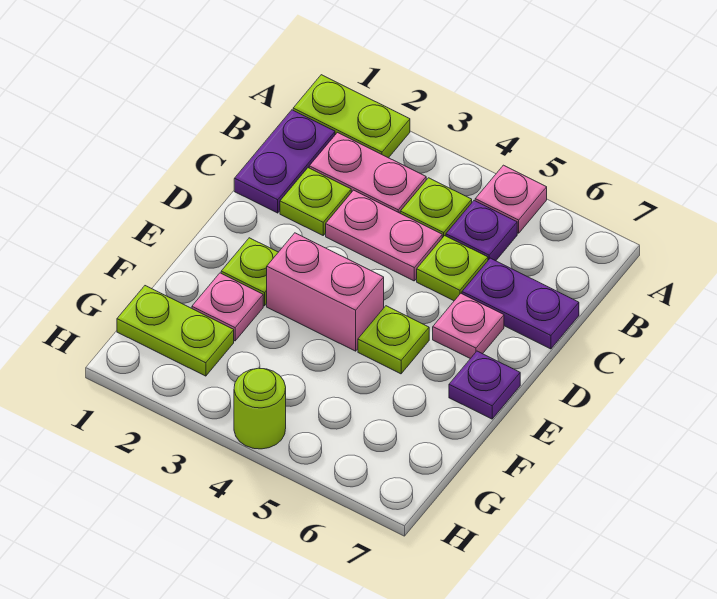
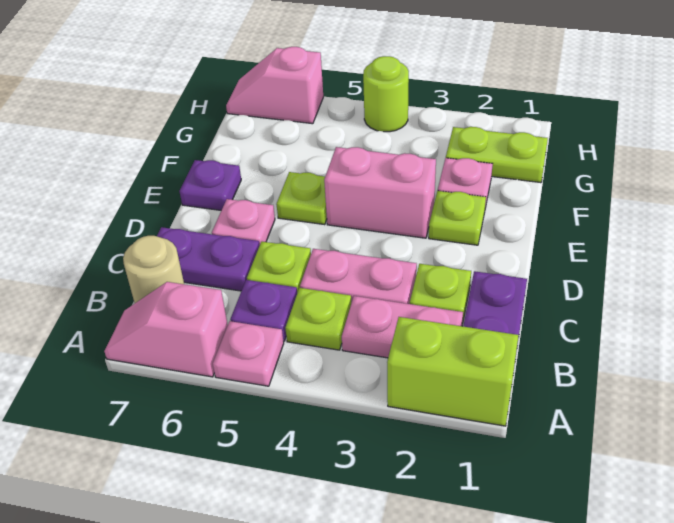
lime plate A1:A2 level 1 -> lime brick A1:A2 level 1
none -> pink slope A6:A7 level 1 top 6
none -> tan round brick B7 level 1
none -> pink slope H6:H7 level 1 top 6

